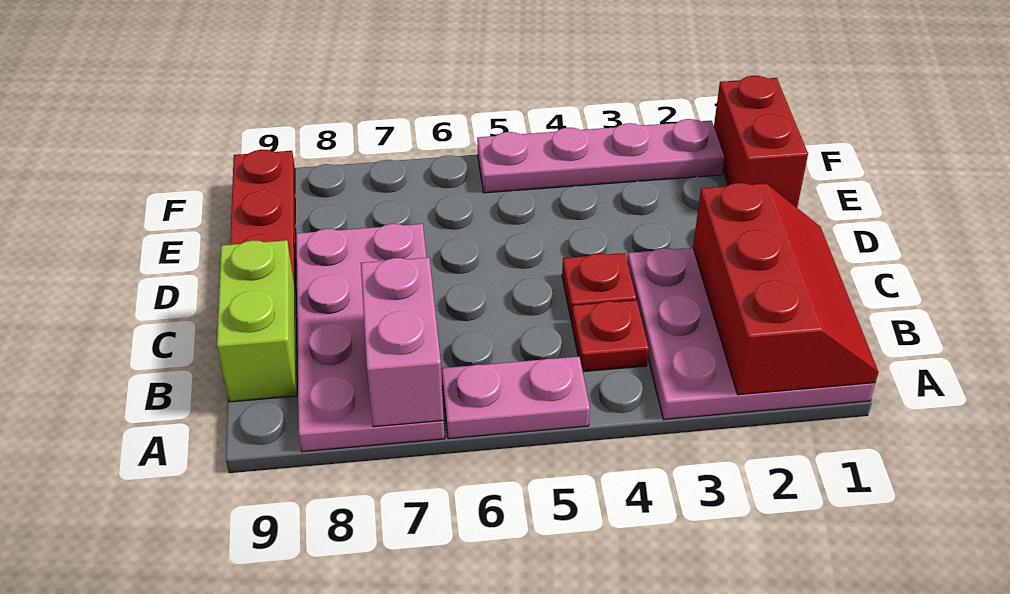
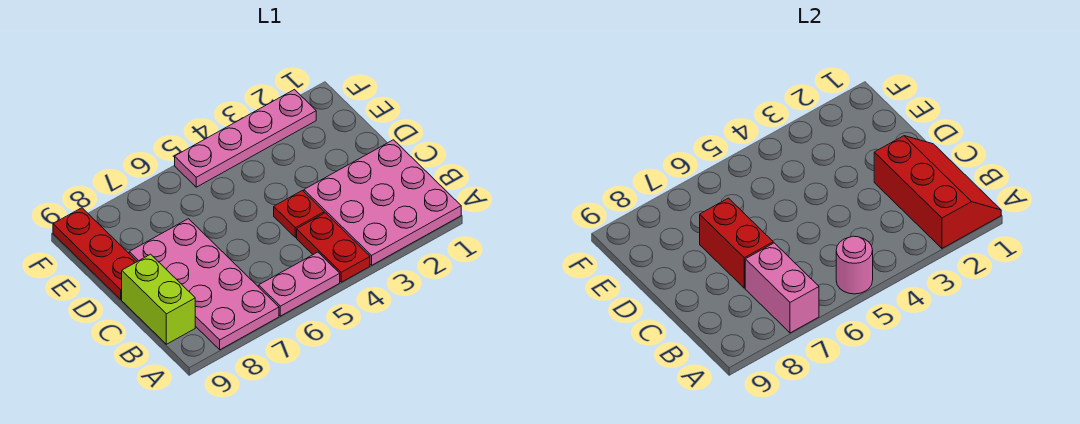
none -> pink round brick A5 level 2
red plate B4 level 1 -> red plate A4:B4 level 1
red brick E1:F1 level 1 -> red brick C7:D7 level 2

